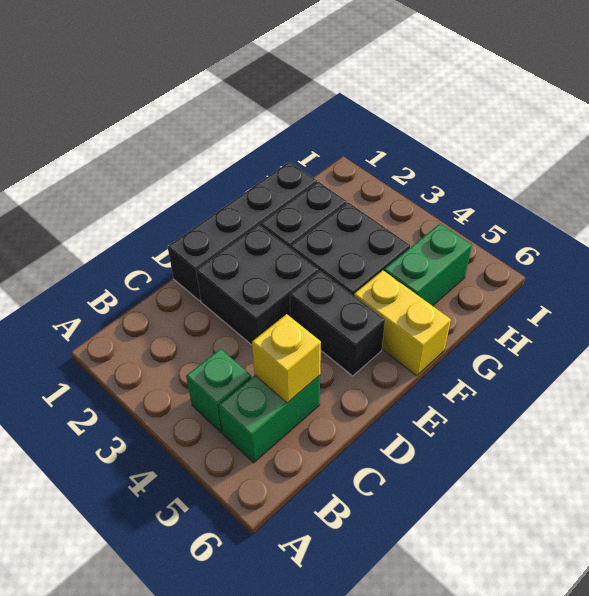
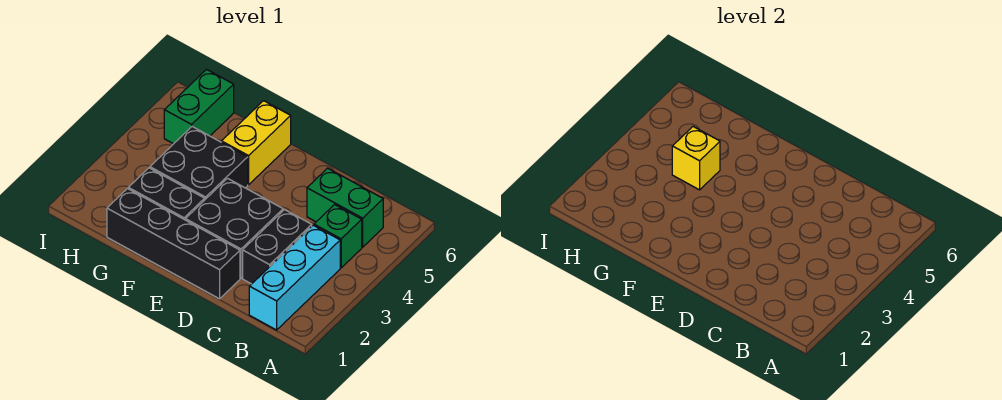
none -> cyan brick B1:B3 level 1
yellow brick C5 level 2 -> yellow brick G4 level 2
black brick E4:E5 level 1 -> black brick C2:C3 level 1
green brick G5:H5 level 1 -> green brick H5:H6 level 1

